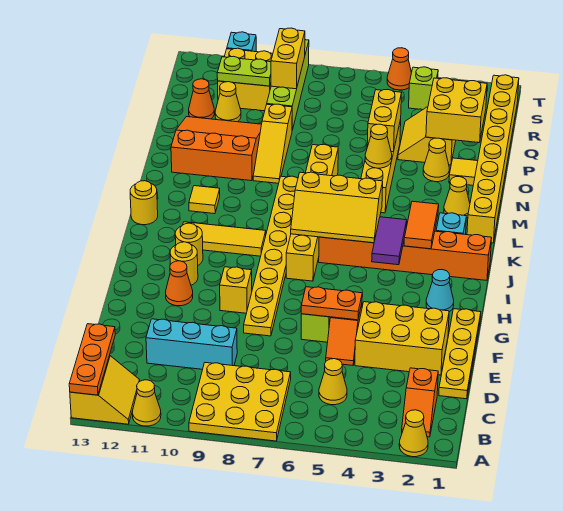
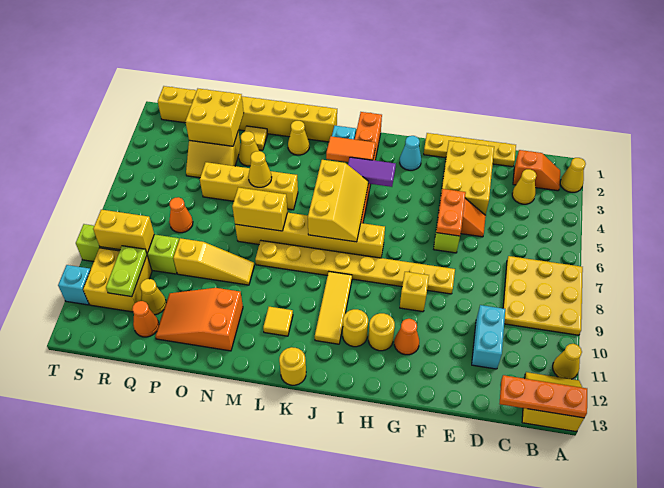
yellow cone C5 level 1 -> yellow cone C3 level 1
cyan brick D9:D11 level 1 -> cyan brick D10:D11 level 1
orange slope N10:P12 level 1 top N -> orange slope N11:P12 level 1 top N
yellow brick O5:P5 level 2 -> yellow brick M7:N7 level 2
lime brick S4 level 1 -> none
orange cone T5 level 1 -> orange cone Q7 level 1

